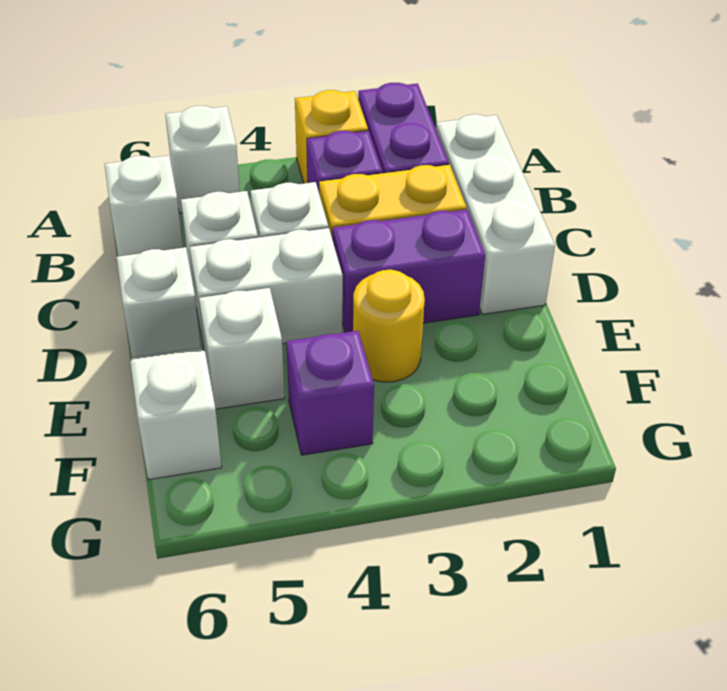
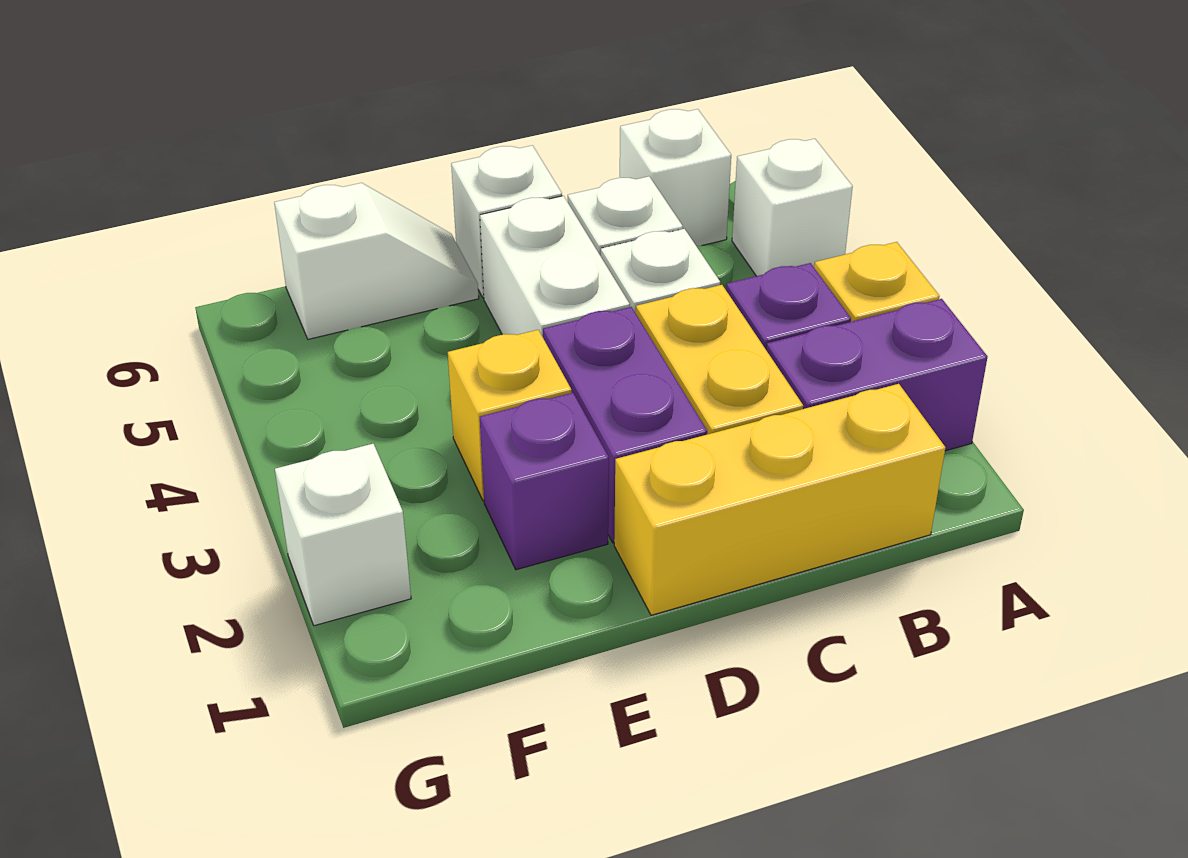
white brick B1:D1 level 1 -> yellow brick B1:D1 level 1
yellow round brick E3 level 1 -> yellow brick E3 level 1
white brick E5 level 1 -> white brick G2 level 1
purple brick F4 level 1 -> purple brick E2 level 1

